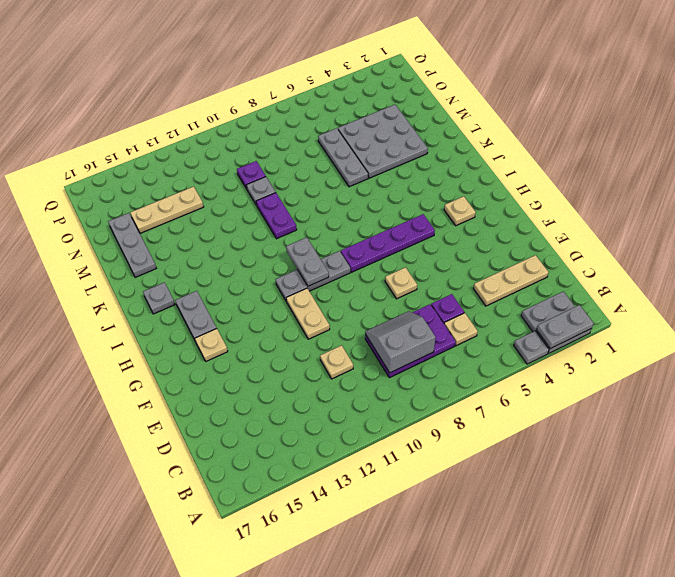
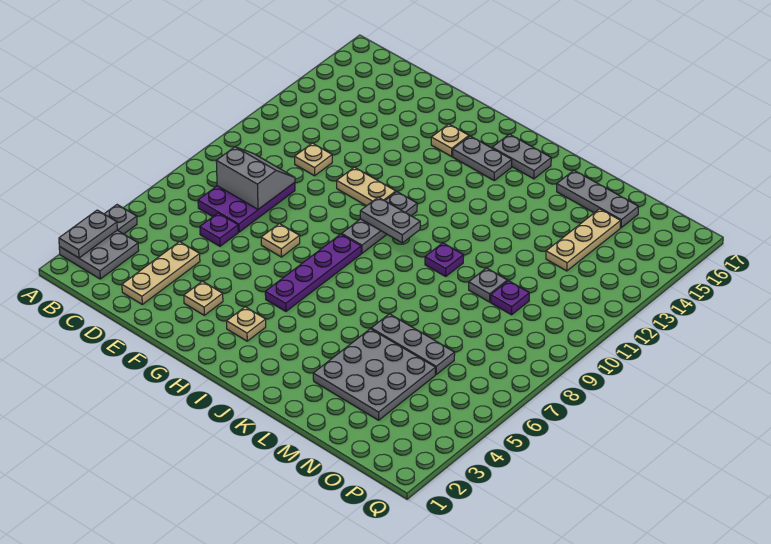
tan plate C6 level 1 -> tan plate F3 level 1
grey slope C8:D9 level 2 top C -> grey slope C8:D9 level 2 top 8
grey plate J16 level 1 -> grey plate I16:J16 level 1
purple plate K10:L10 level 1 -> purple plate K10 level 1

